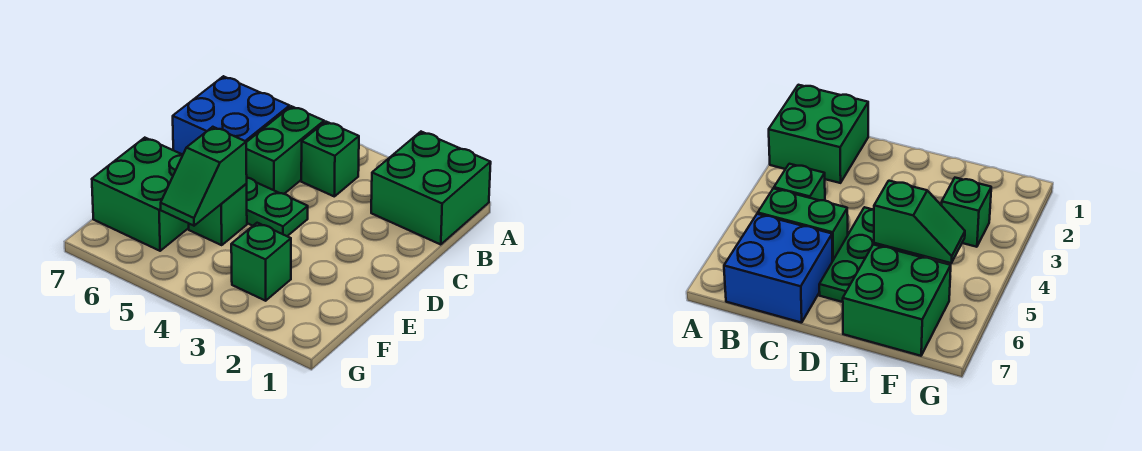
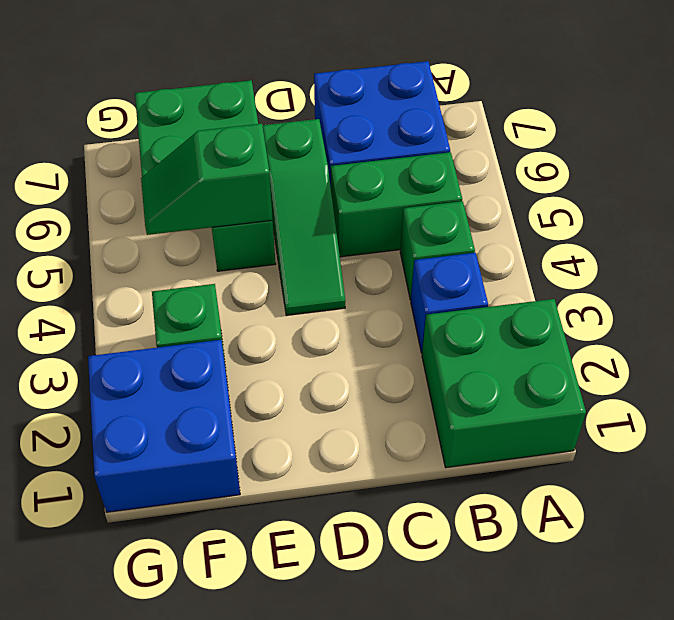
none -> blue brick B3 level 1
green plate D4:D6 level 1 -> green slope D4:D6 level 1 top 6
none -> blue brick F1:G2 level 1

